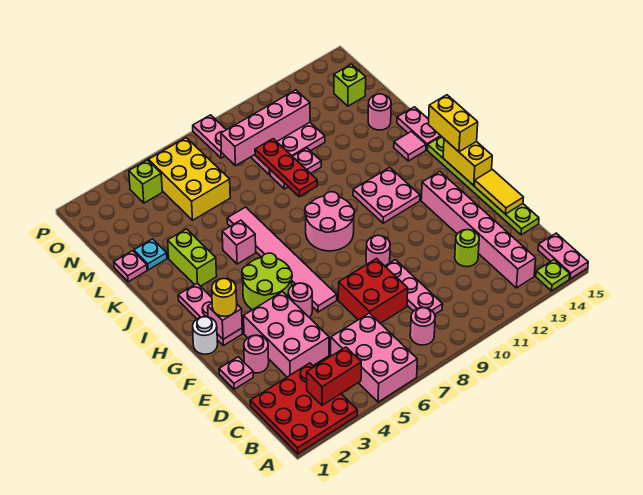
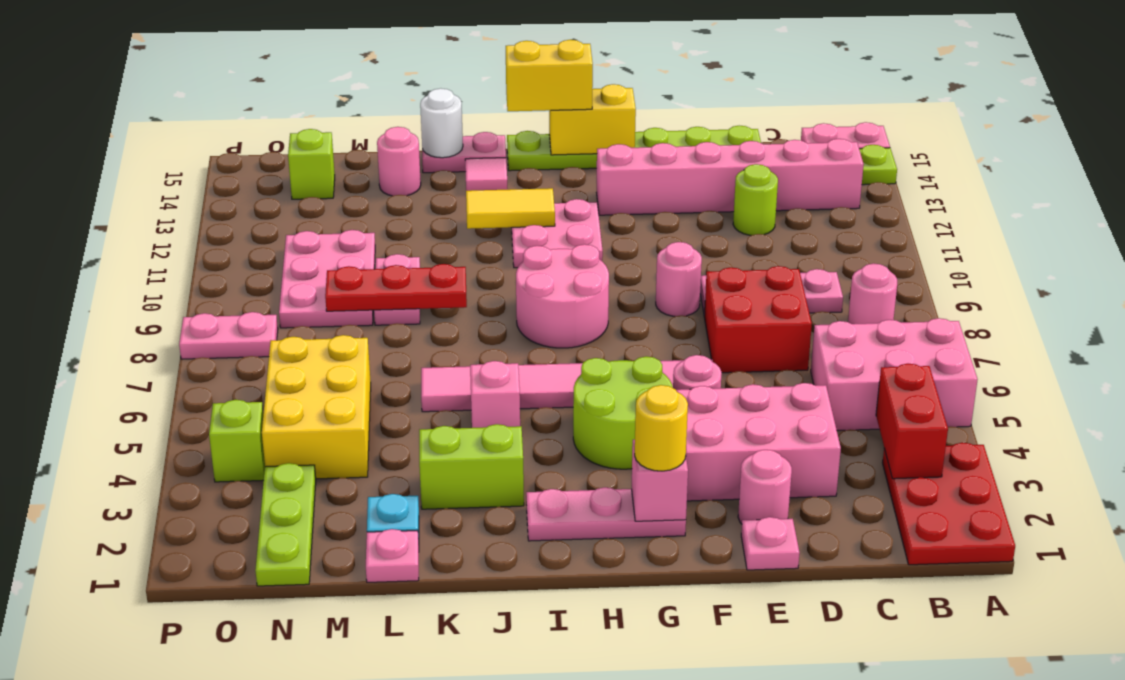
red plate A1:C3 level 1 -> red plate A1:B3 level 1
yellow tile E15:F15 level 2 -> yellow tile I12:J12 level 2
white round brick G1 level 1 -> white round brick K15 level 2
yellow brick M5:O6 level 1 -> yellow brick M4:N6 level 1
none -> lime plate N1:N3 level 1
pink brick N8:N11 level 2 -> none

